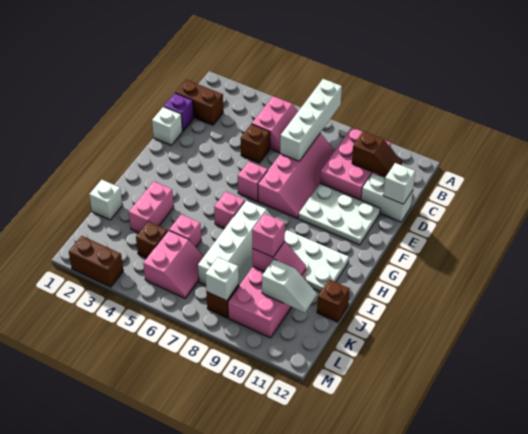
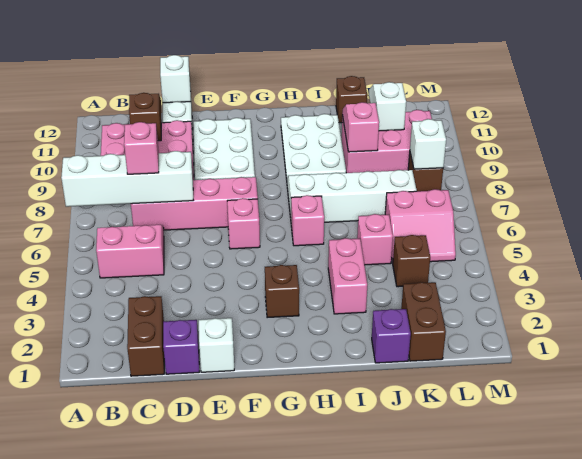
brown brick D5 level 1 -> brown brick G3 level 1
pink brick I3:J3 level 1 -> pink brick I3:I4 level 1
white brick J1 level 1 -> purple brick J1 level 1
pink brick J9 level 3 -> pink brick C7 level 3
pink slope K5:L6 level 1 top 5 -> pink slope K5:L6 level 1 top 6
brown brick M2:M3 level 1 -> brown brick K1:K2 level 1

